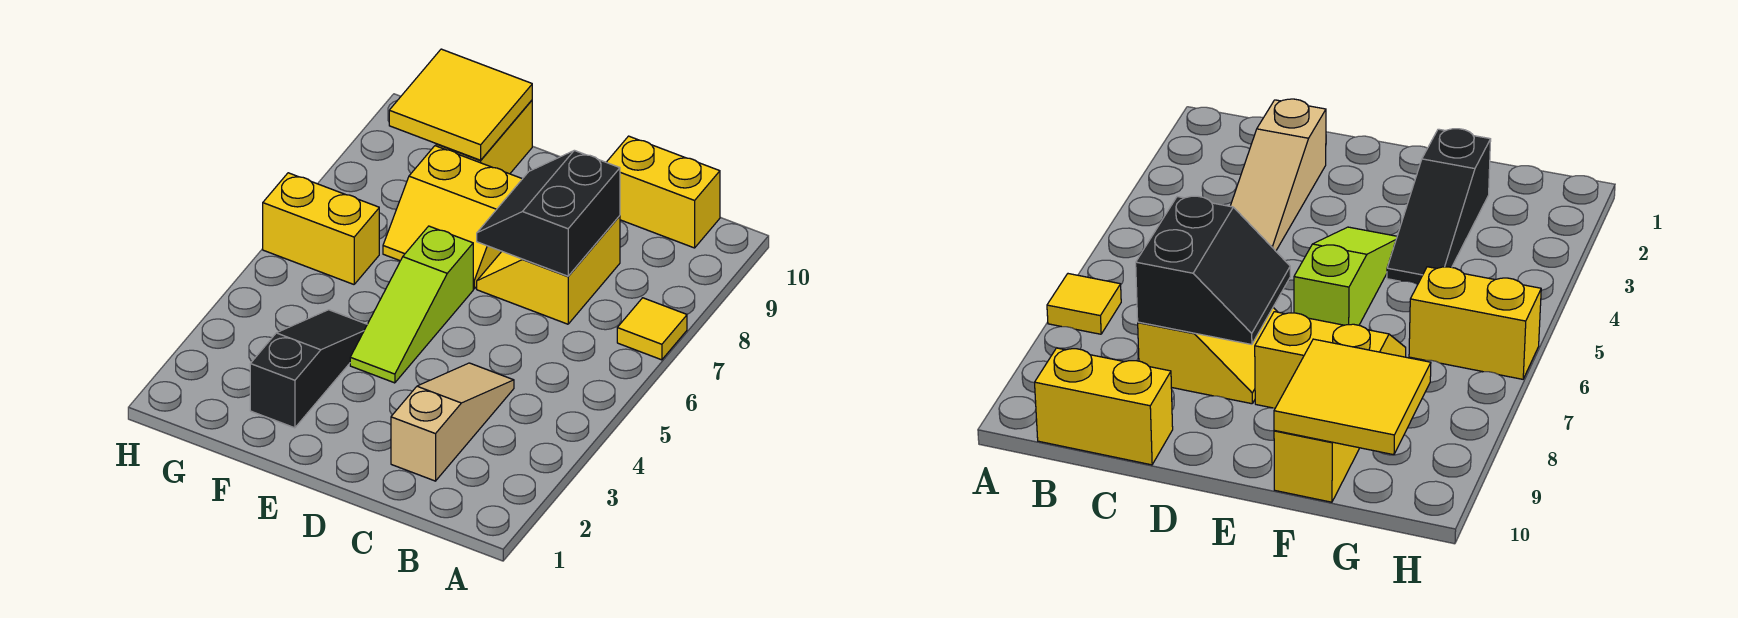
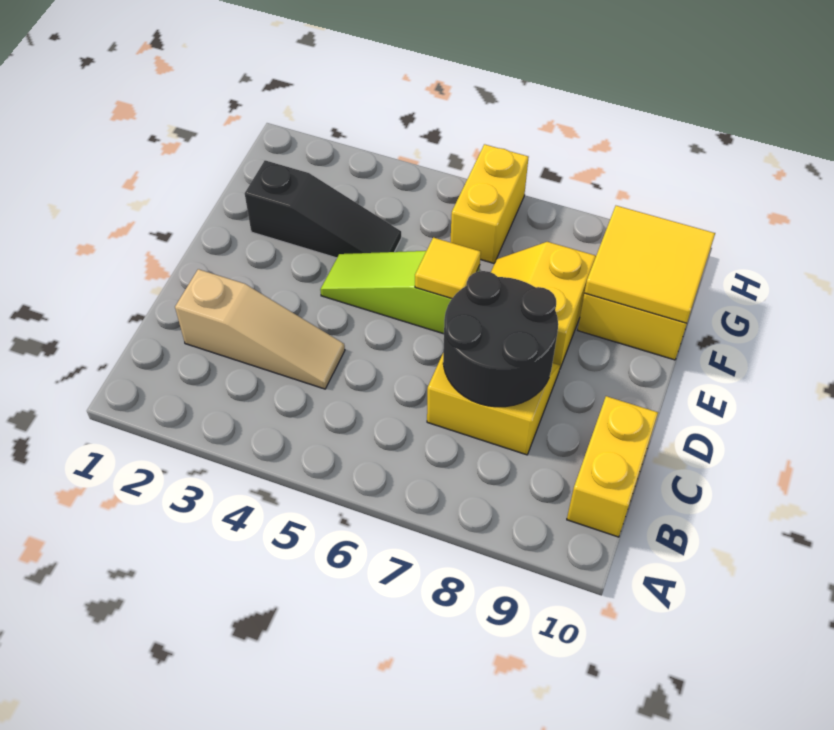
yellow tile A7 level 1 -> yellow tile E6 level 2
black slope C7:D8 level 2 top C -> black round brick C7:D8 level 2

